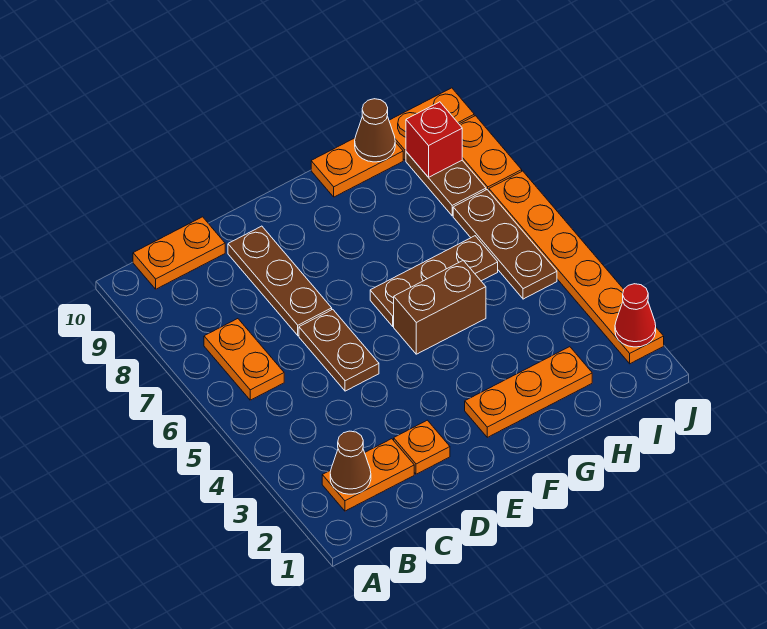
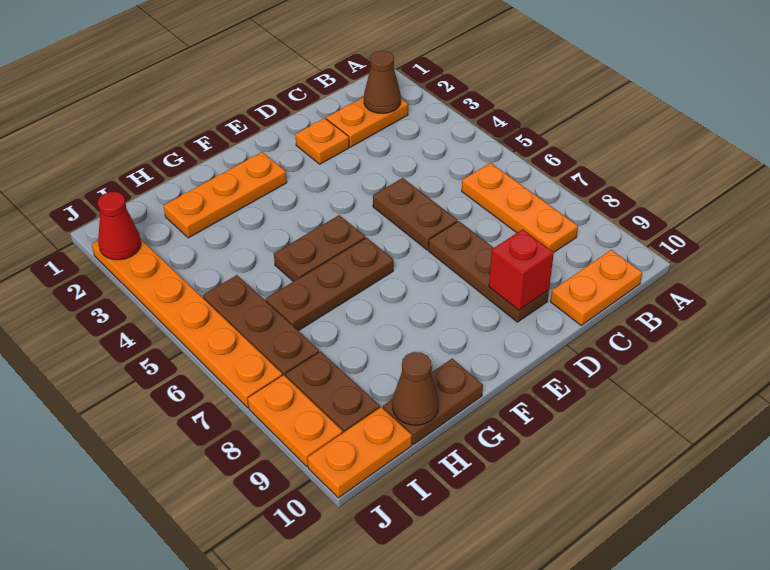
orange plate B6:B7 level 1 -> orange plate B6:B8 level 1
brown brick F5:G5 level 1 -> brown plate F5:G5 level 1
orange plate G10:H10 level 1 -> brown plate G10:H10 level 1
red brick I9 level 2 -> red brick D9 level 2

